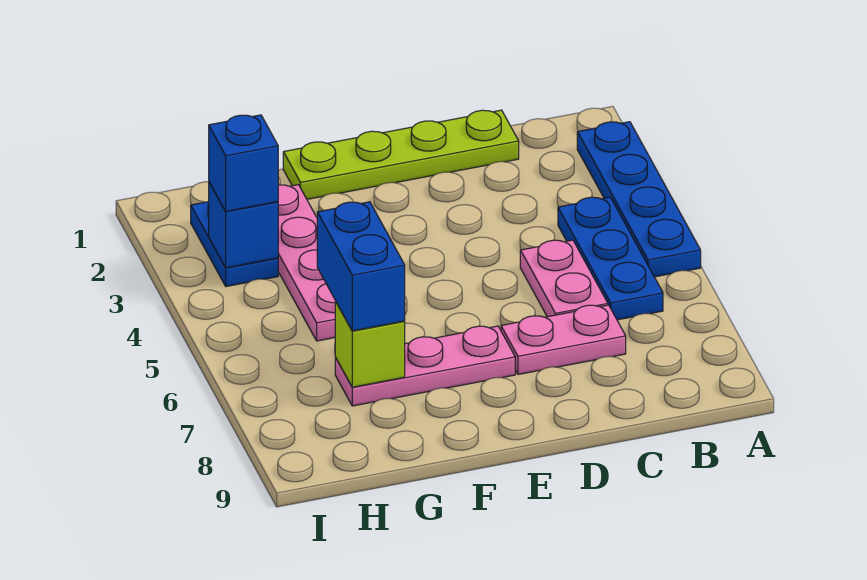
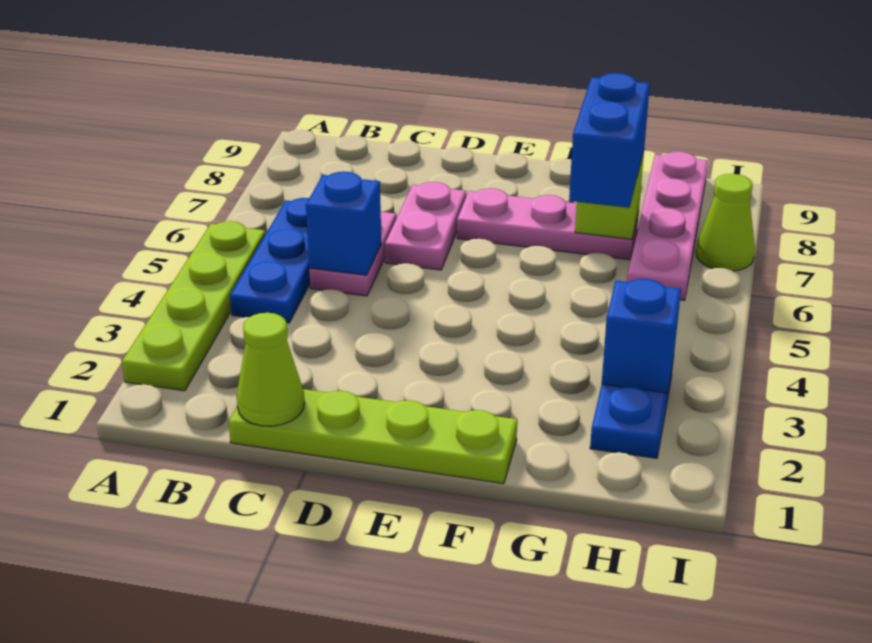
blue plate A2:A5 level 1 -> lime plate A2:A5 level 1
none -> lime cone C1 level 2
pink plate C7:D7 level 1 -> pink plate D6:D7 level 1
pink plate G2:G5 level 1 -> pink plate H6:H9 level 1
blue brick H3 level 3 -> blue brick C5 level 2
none -> lime cone I7 level 1

